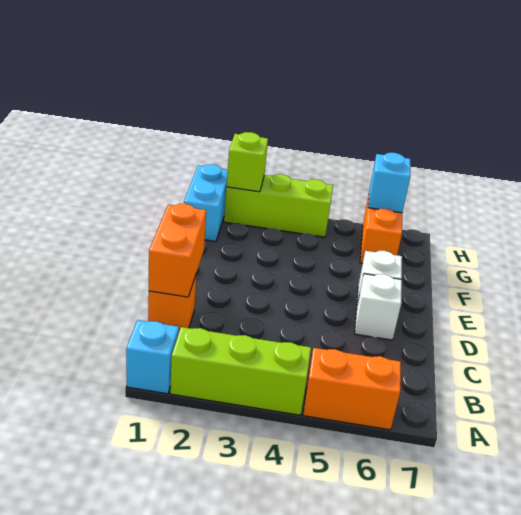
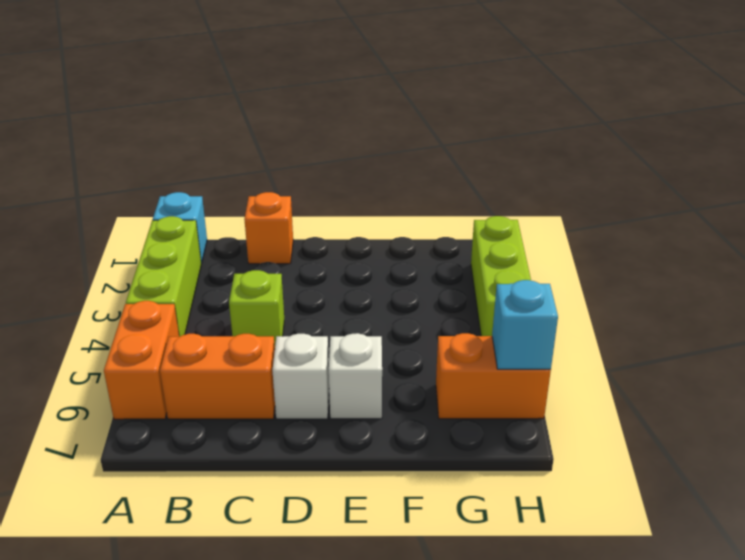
orange brick C1:D1 level 2 -> orange brick B6:C6 level 1
cyan brick G1:H1 level 1 -> none
lime brick H2 level 2 -> lime brick C4 level 1

